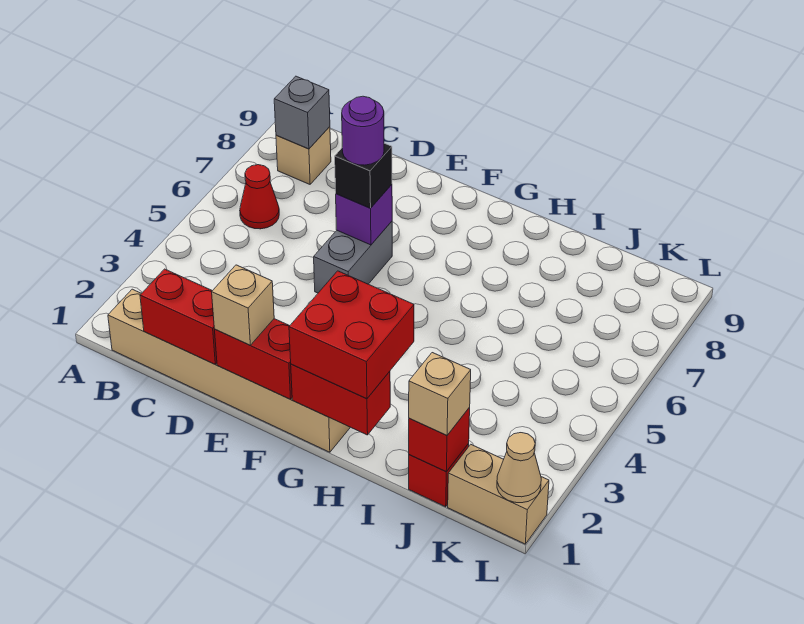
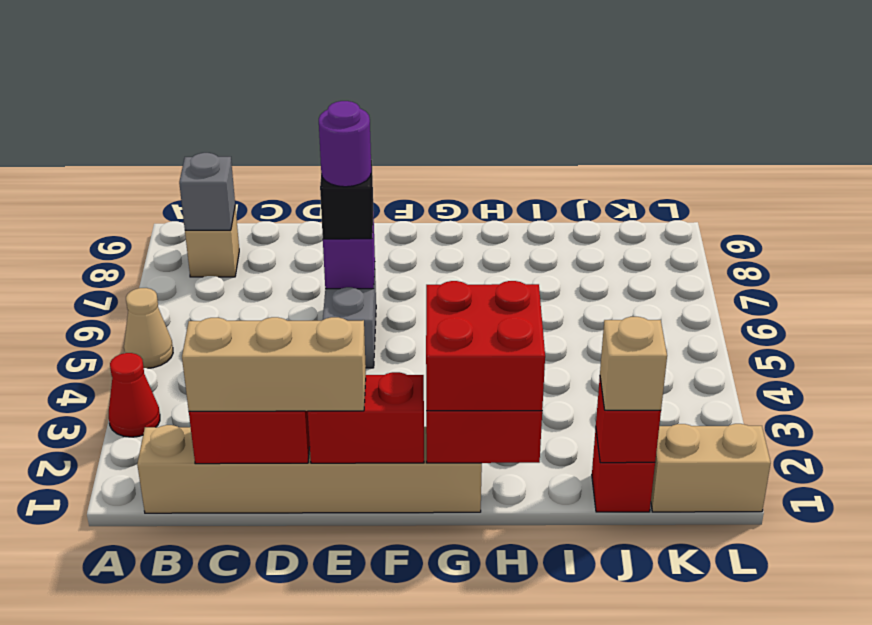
red cone B6 level 1 -> red cone A3 level 1
tan brick E1 level 3 -> tan brick C1:E1 level 3
tan cone L1 level 2 -> tan cone A5 level 1

